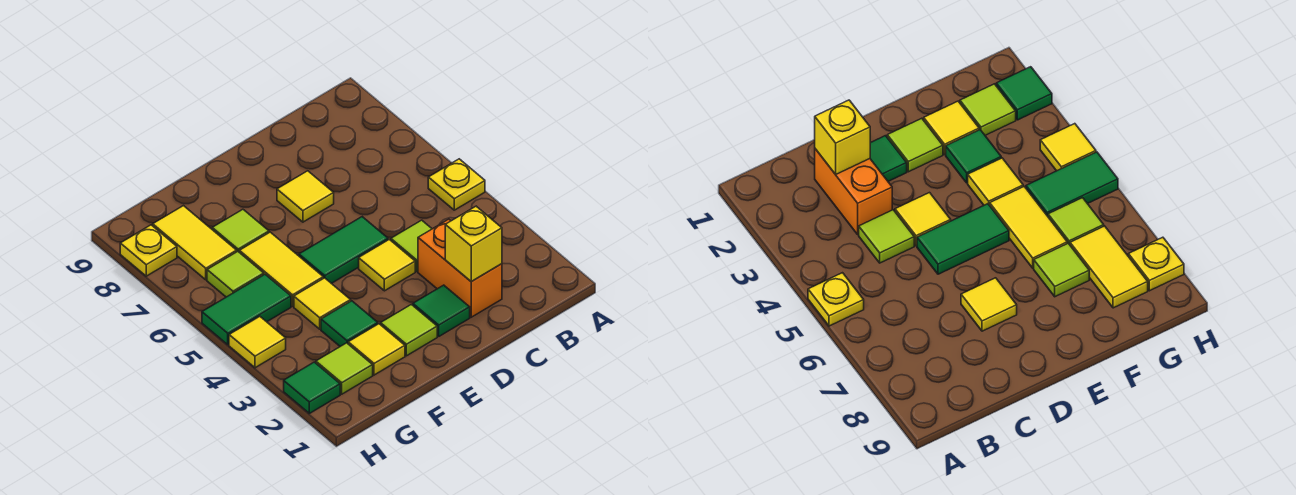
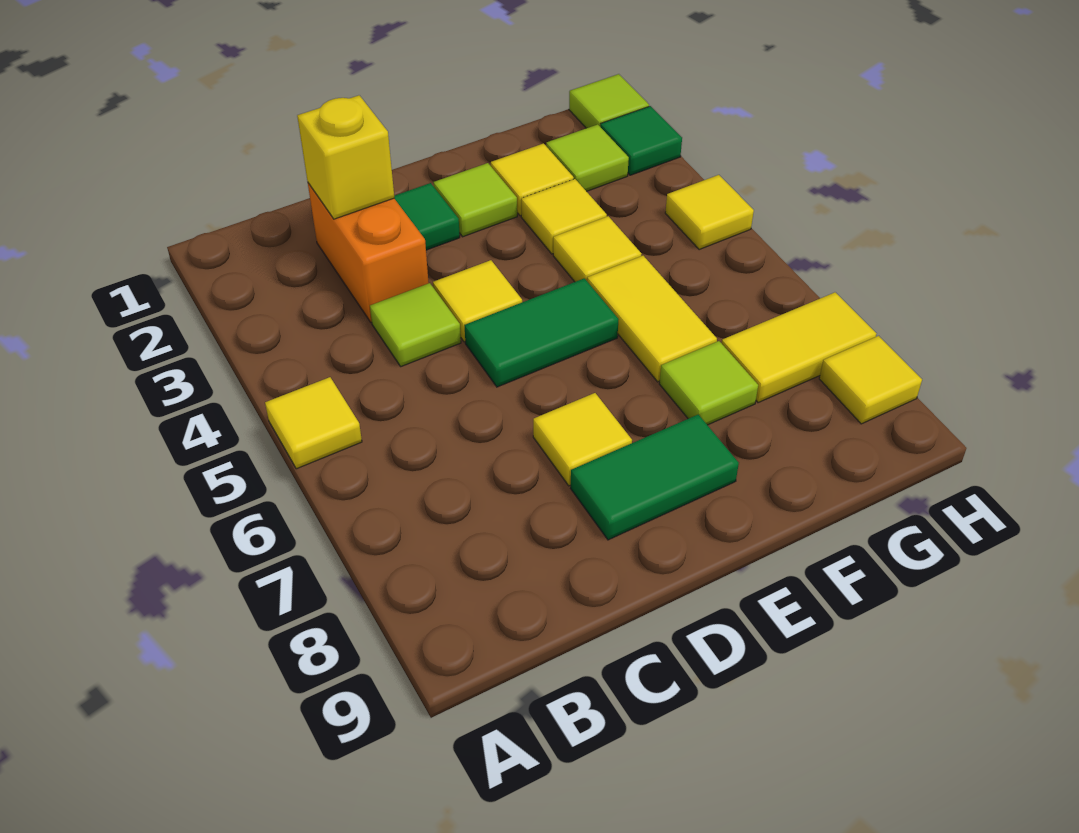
yellow plate A5 level 1 -> yellow tile A5 level 1
green tile F3 level 1 -> yellow tile F3 level 1
green tile G5:H5 level 1 -> green tile D8:E8 level 1
lime tile G6 level 1 -> lime tile H1 level 1
yellow tile G7:G8 level 1 -> yellow tile G7:H7 level 1
yellow plate H8 level 1 -> yellow tile H8 level 1

